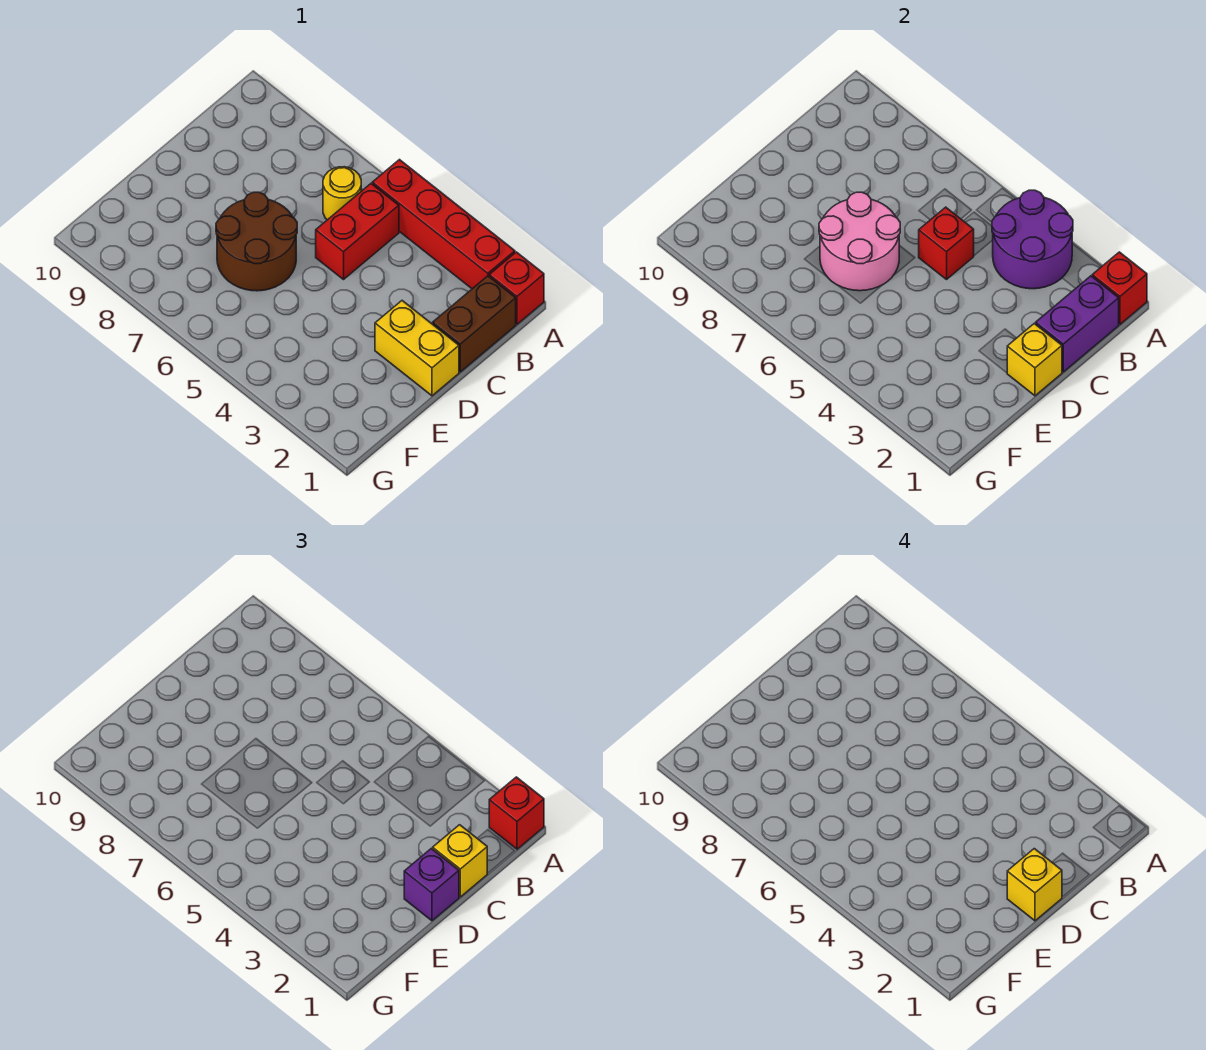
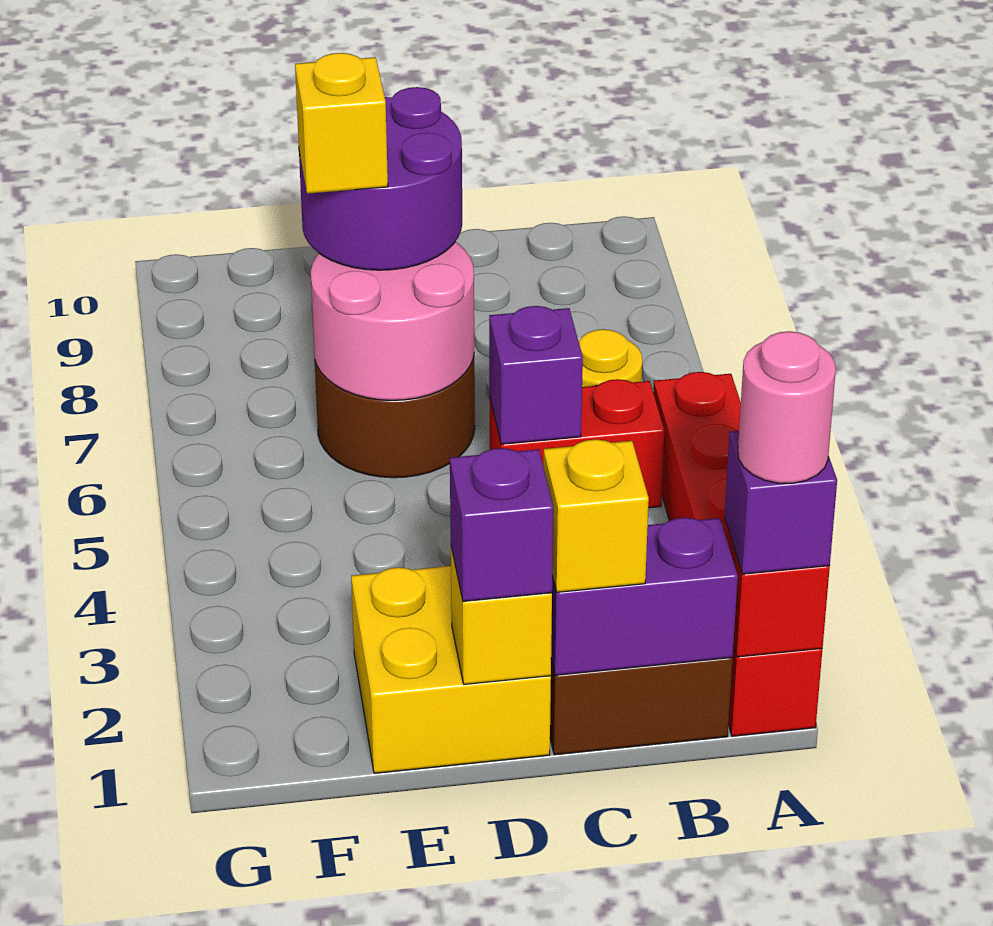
red brick A1 level 3 -> purple brick A1 level 3
none -> pink round brick A1 level 4
purple round brick A3:B4 level 2 -> purple round brick D7:E8 level 3
red brick C5 level 2 -> purple brick C5 level 2
yellow brick D1:D2 level 1 -> yellow brick D1:E2 level 1
yellow brick D1 level 4 -> yellow brick E7 level 4

